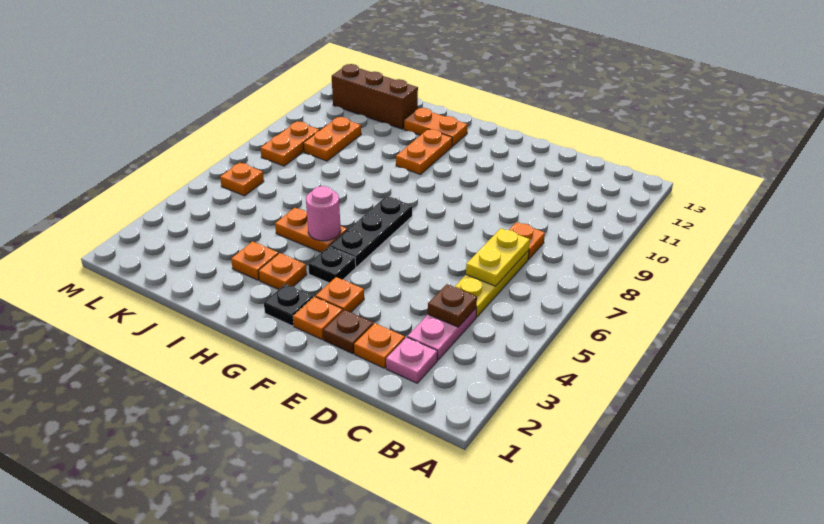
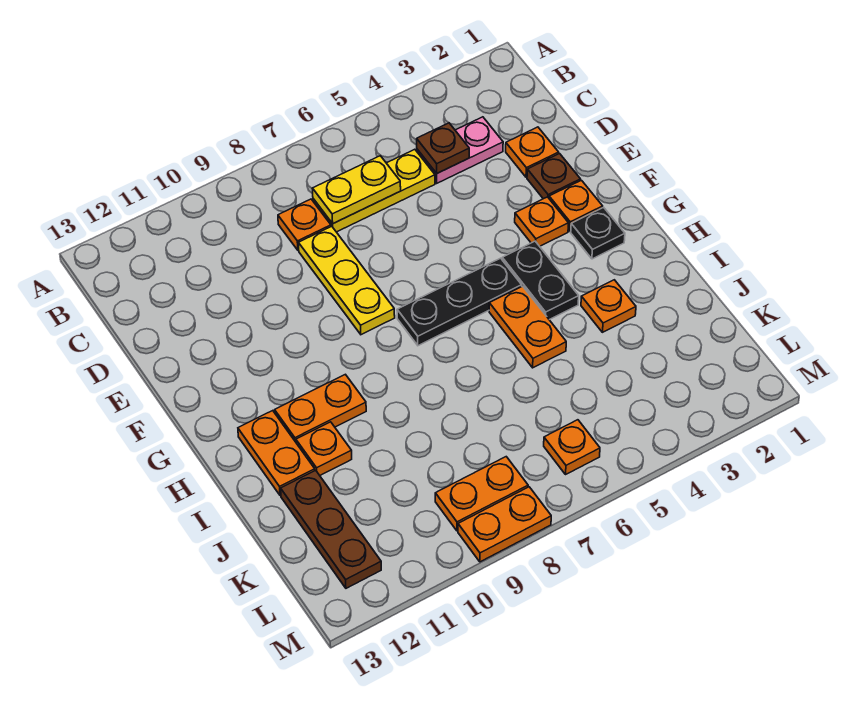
pink plate C2 level 1 -> none
none -> yellow plate D8:F8 level 1
black plate G4 level 1 -> black plate G4:H4 level 1
orange plate H3 level 1 -> orange plate I11 level 1
pink round brick H5 level 2 -> none
brown brick J12:L12 level 1 -> brown plate J12:L12 level 1
orange plate K9:K10 level 1 -> orange plate M8:M9 level 1

